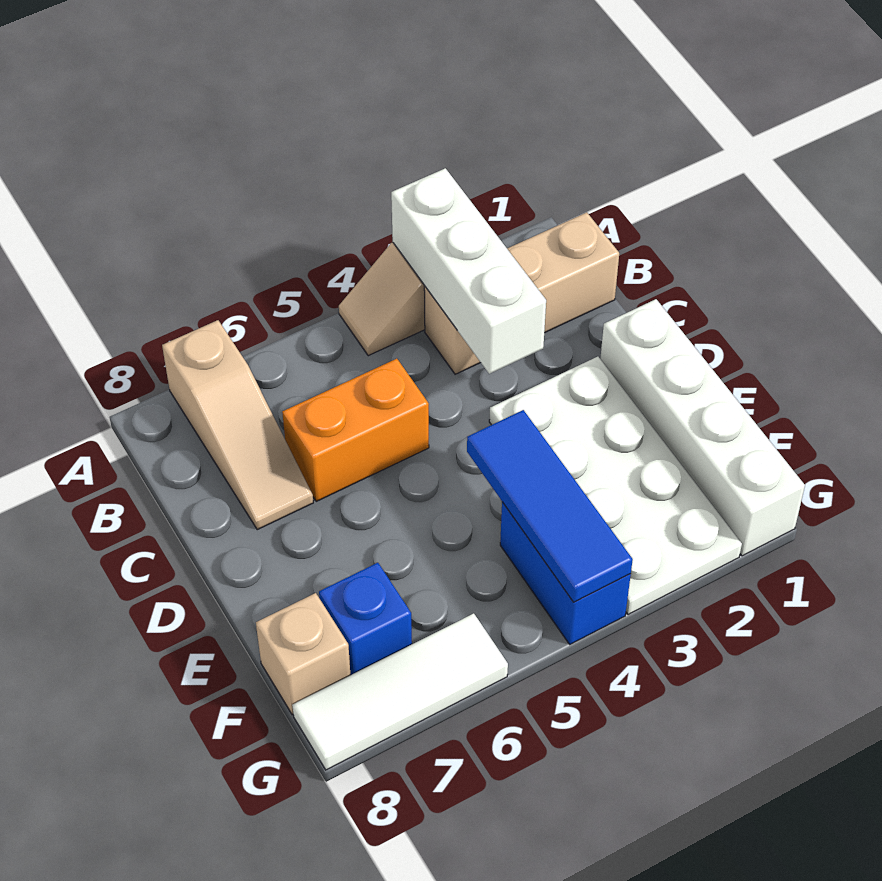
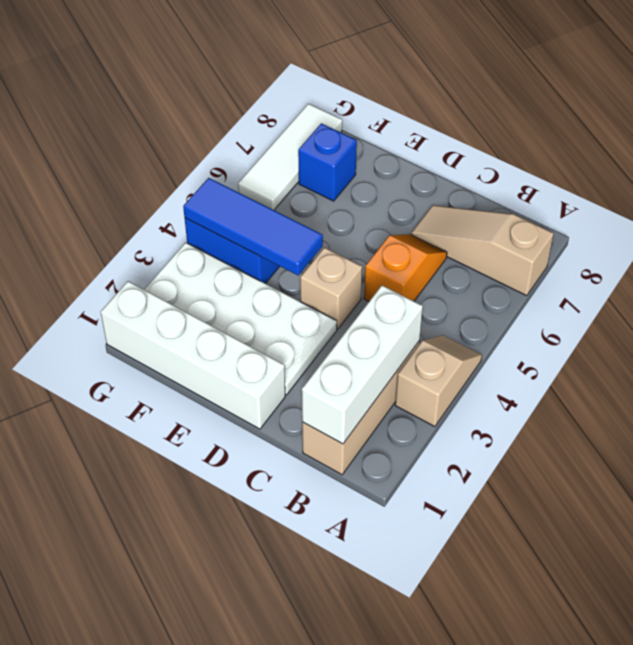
white brick A3:C3 level 2 -> white brick B1:B3 level 2
orange brick C5:C6 level 1 -> orange slope C5:C6 level 1 top 5
tan brick F8 level 1 -> tan brick D4 level 1

